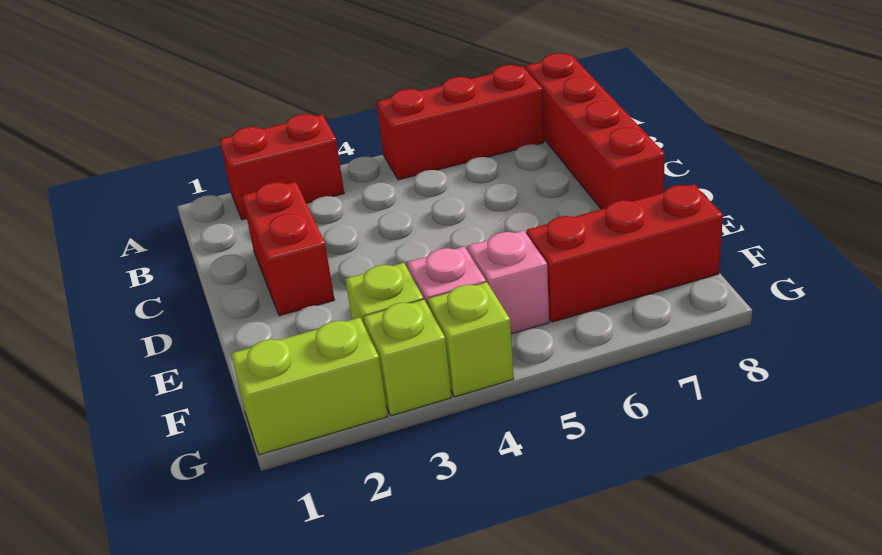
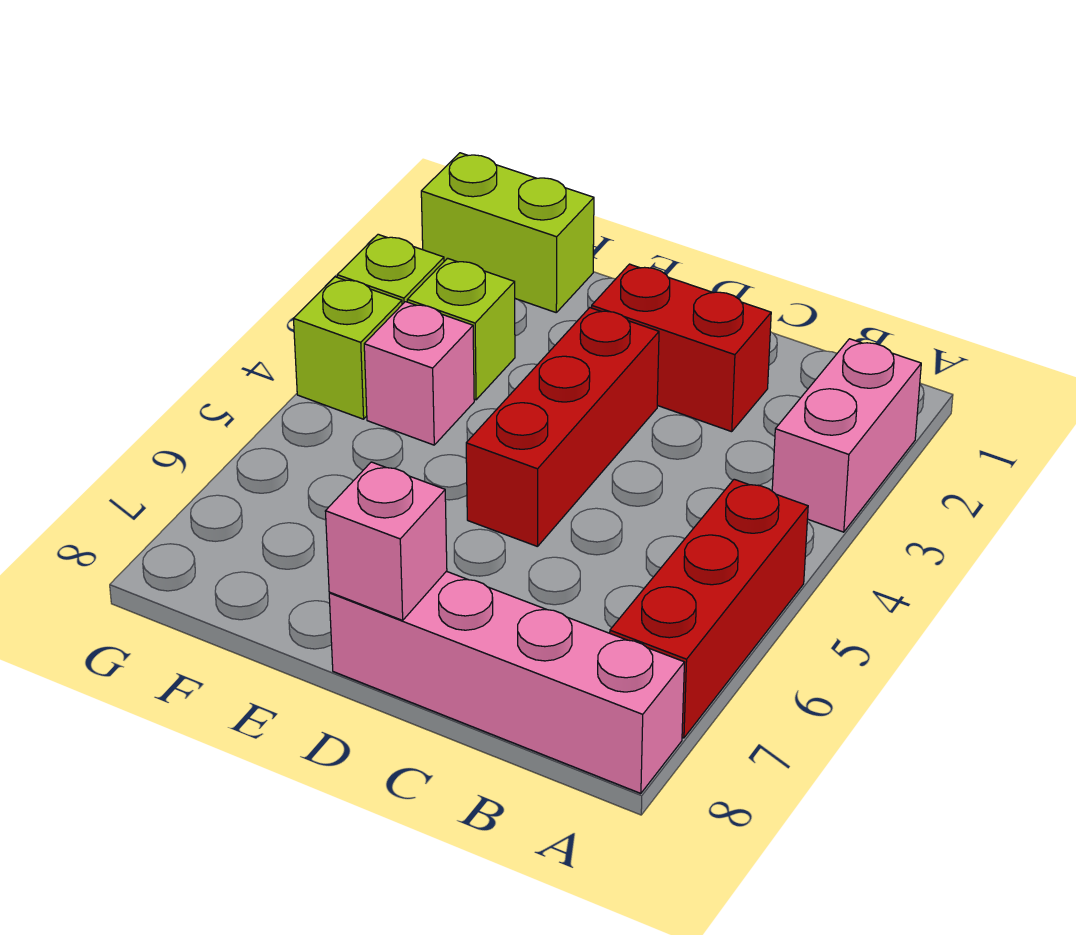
red brick A2:A3 level 1 -> pink brick A2:A3 level 1
red brick A8:D8 level 1 -> pink brick A8:D8 level 1
pink brick F5 level 1 -> pink brick D8 level 2
red brick F6:F8 level 1 -> red brick D3:D5 level 1
lime brick G1:G2 level 1 -> lime brick F1:G1 level 1

